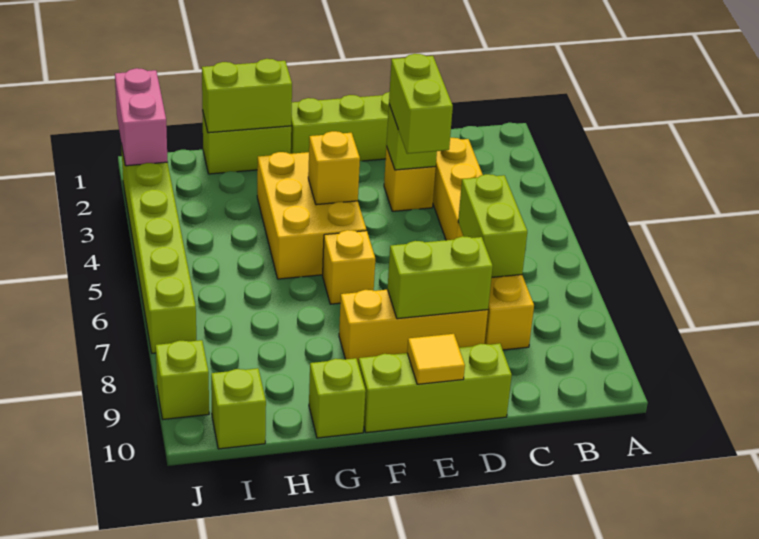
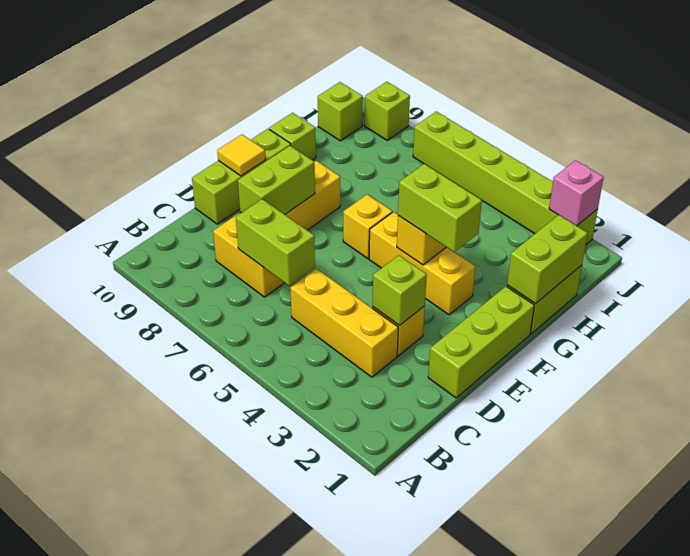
lime brick D3:D4 level 3 -> lime brick F3:F4 level 3
yellow brick F3:G5 level 1 -> yellow brick F3:F5 level 1
pink brick J1:J2 level 2 -> pink brick J2 level 2

